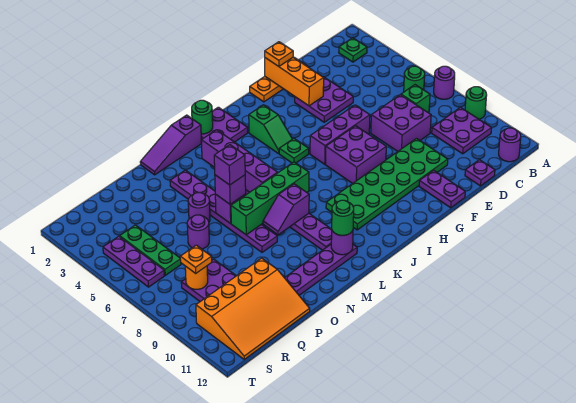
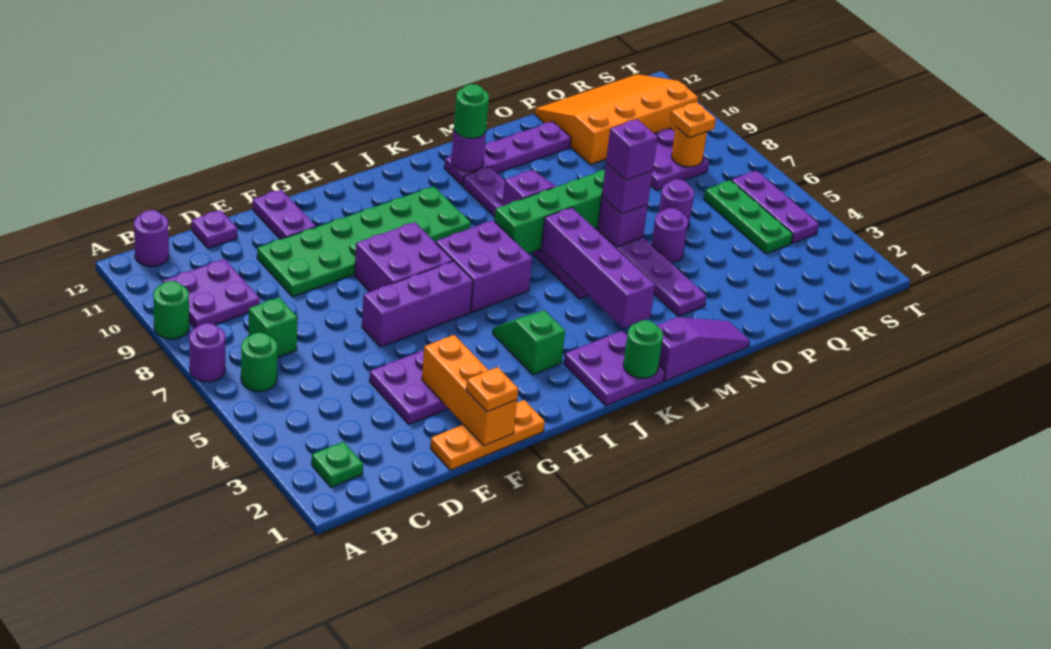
purple brick D7:E8 level 1 -> purple brick I6:J7 level 1
green plate I5 level 1 -> none

